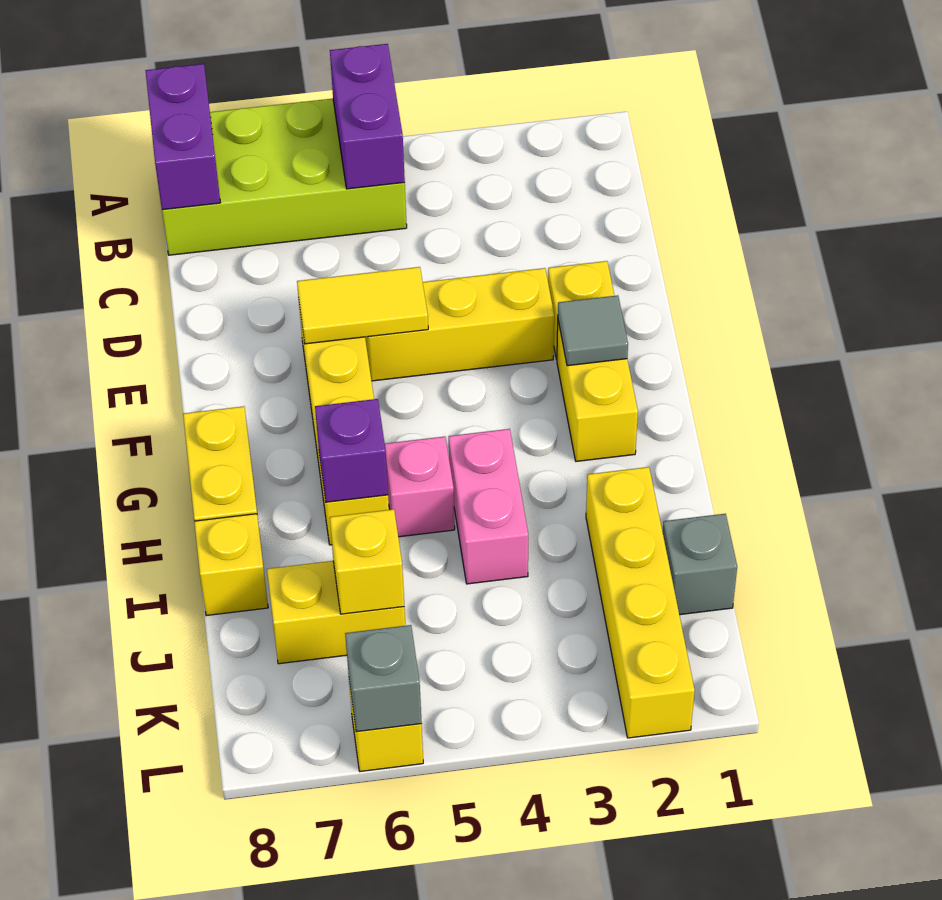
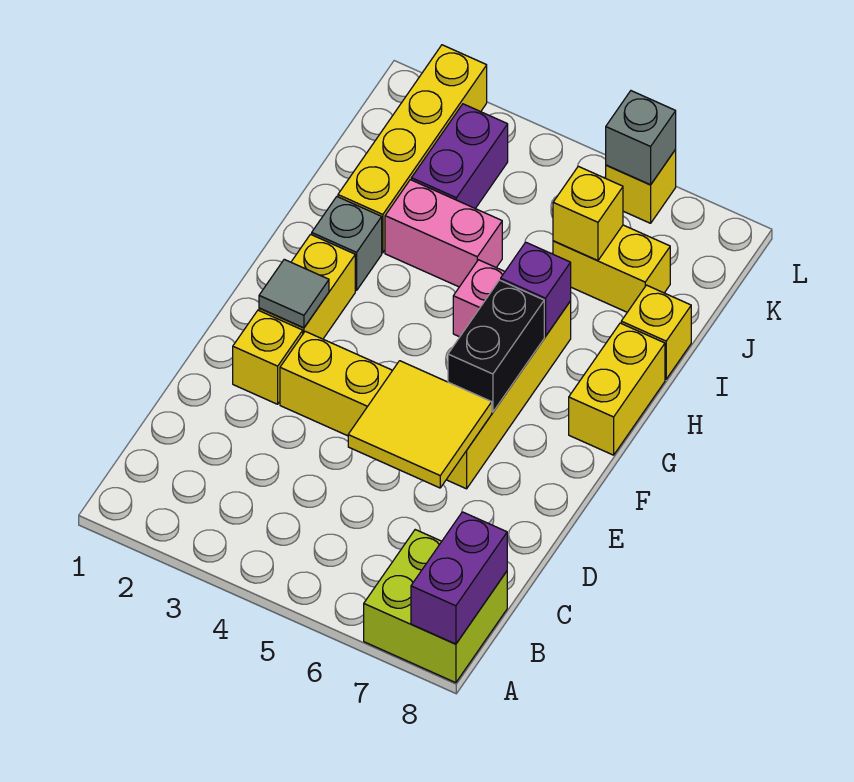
lime brick A5:B8 level 1 -> lime brick A7:B8 level 1
purple brick A5:B5 level 2 -> purple brick J3:K3 level 1
yellow tile E5:E6 level 2 -> yellow tile D5:E6 level 2
none -> black brick F6:G6 level 2
pink brick H4:I4 level 1 -> pink brick I3:I4 level 1
grey brick J1 level 1 -> grey brick H2 level 1

